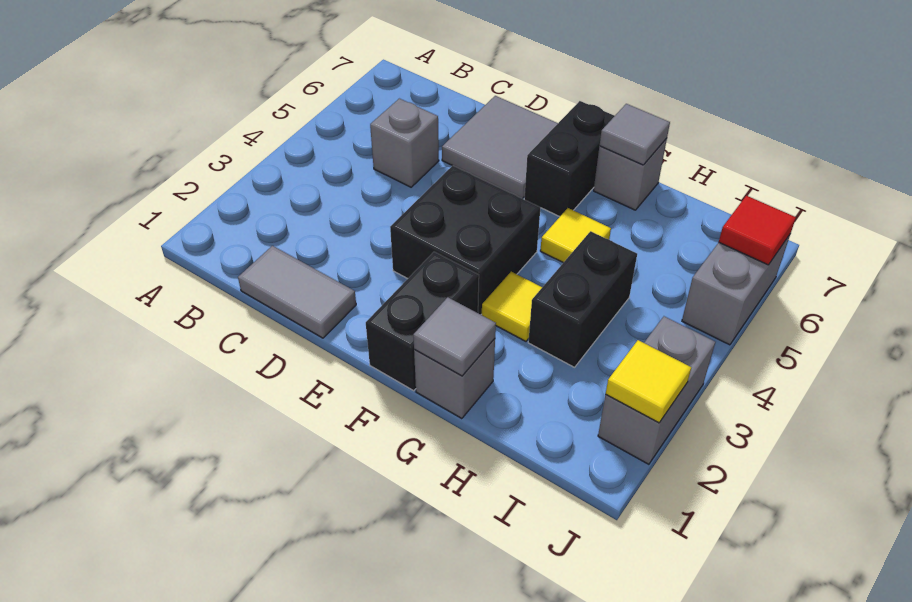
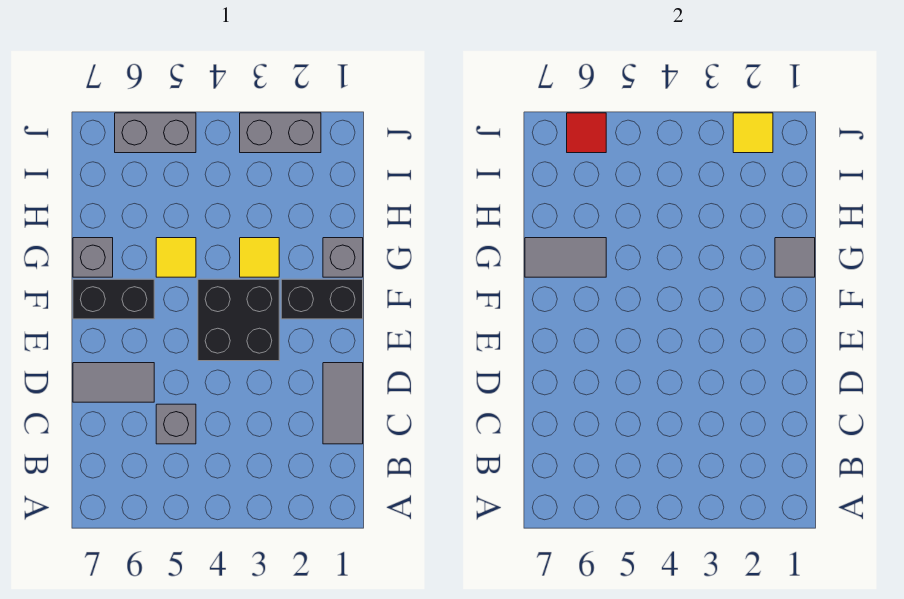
grey tile D6:E7 level 1 -> grey tile D6:D7 level 1
grey tile G7 level 2 -> grey tile G6:G7 level 2
black brick H3:H4 level 1 -> none

